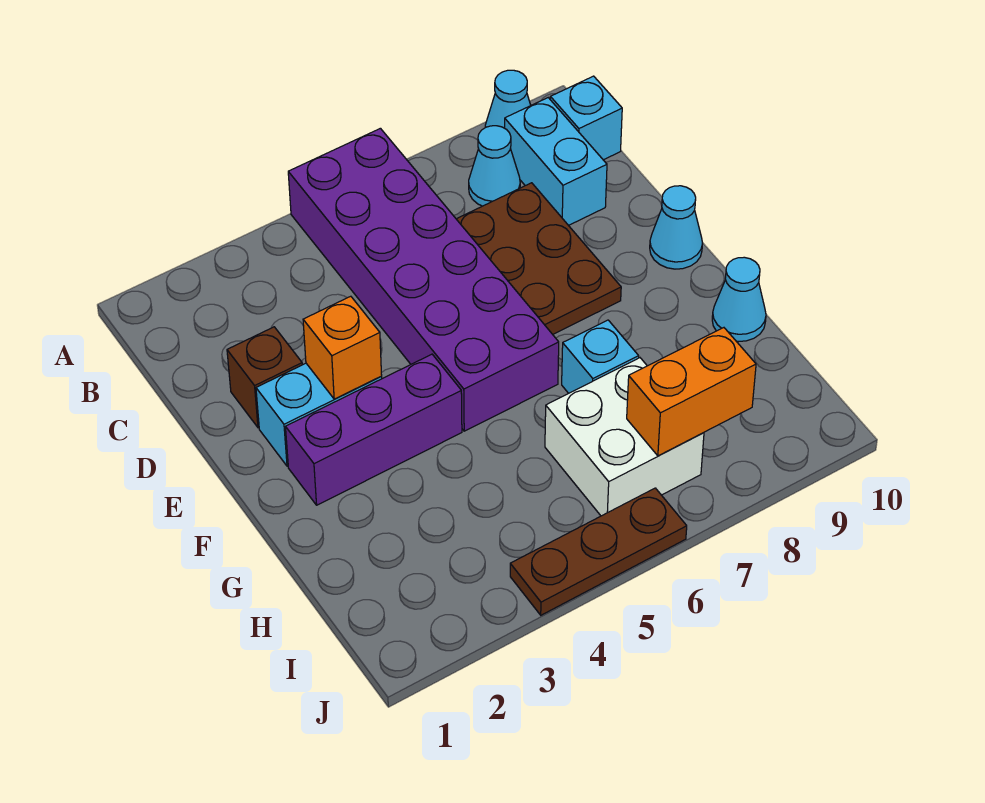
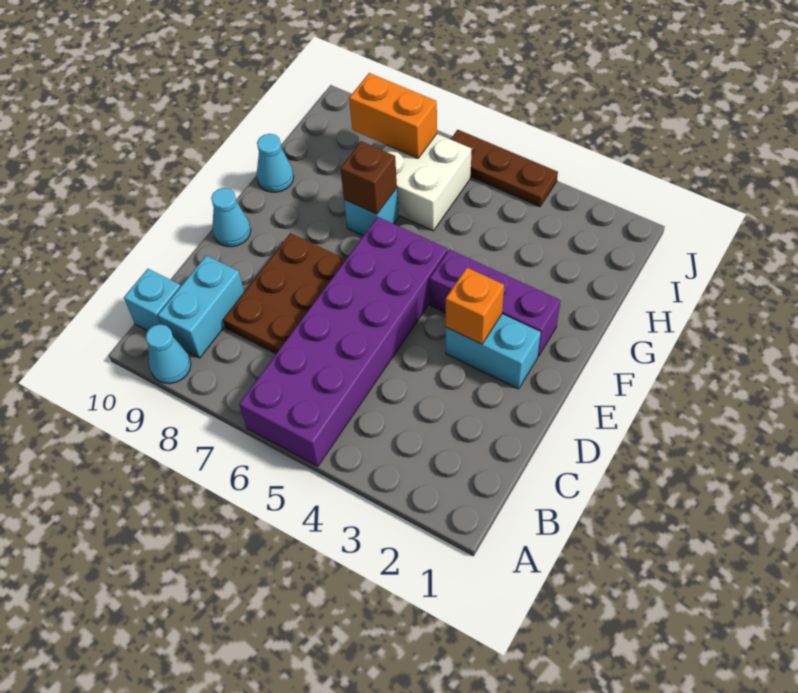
cyan cone B8 level 1 -> none
brown brick D2 level 1 -> brown brick G7 level 2

